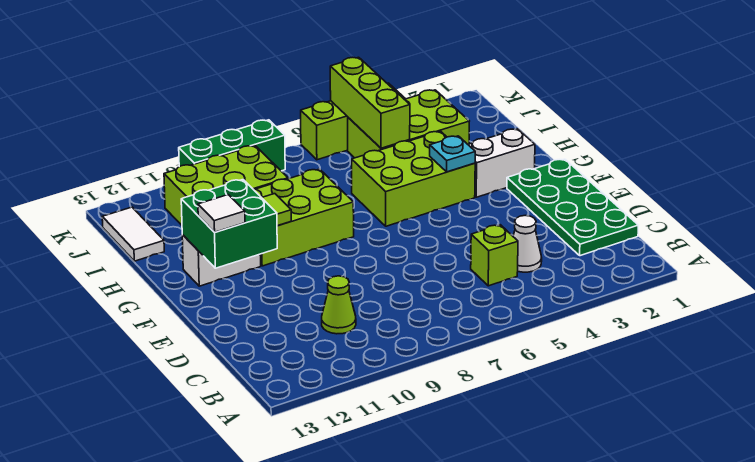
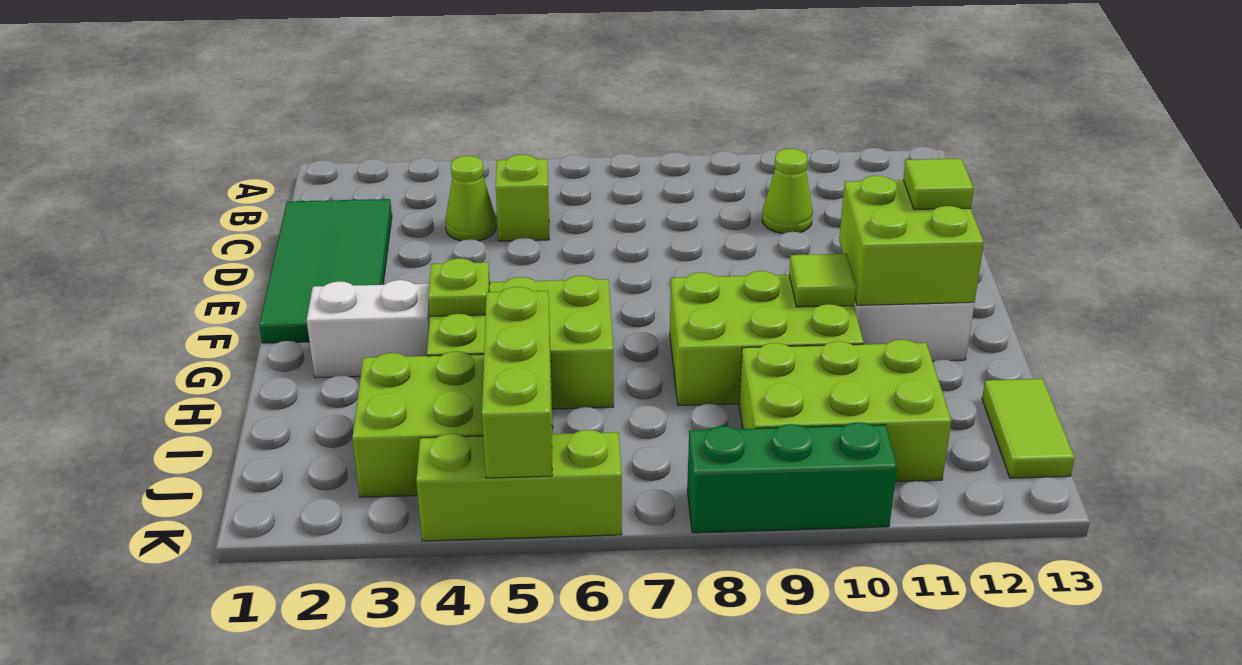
green plate C1:F2 level 1 -> green tile C1:F2 level 1
white cone C4 level 1 -> lime cone C4 level 1
green brick F11:G12 level 2 -> lime brick F11:G12 level 2
white tile F12 level 3 -> lime tile F12 level 3
cyan plate G4 level 2 -> lime plate G4 level 2
white tile I13:J13 level 1 -> lime tile I13:J13 level 1

